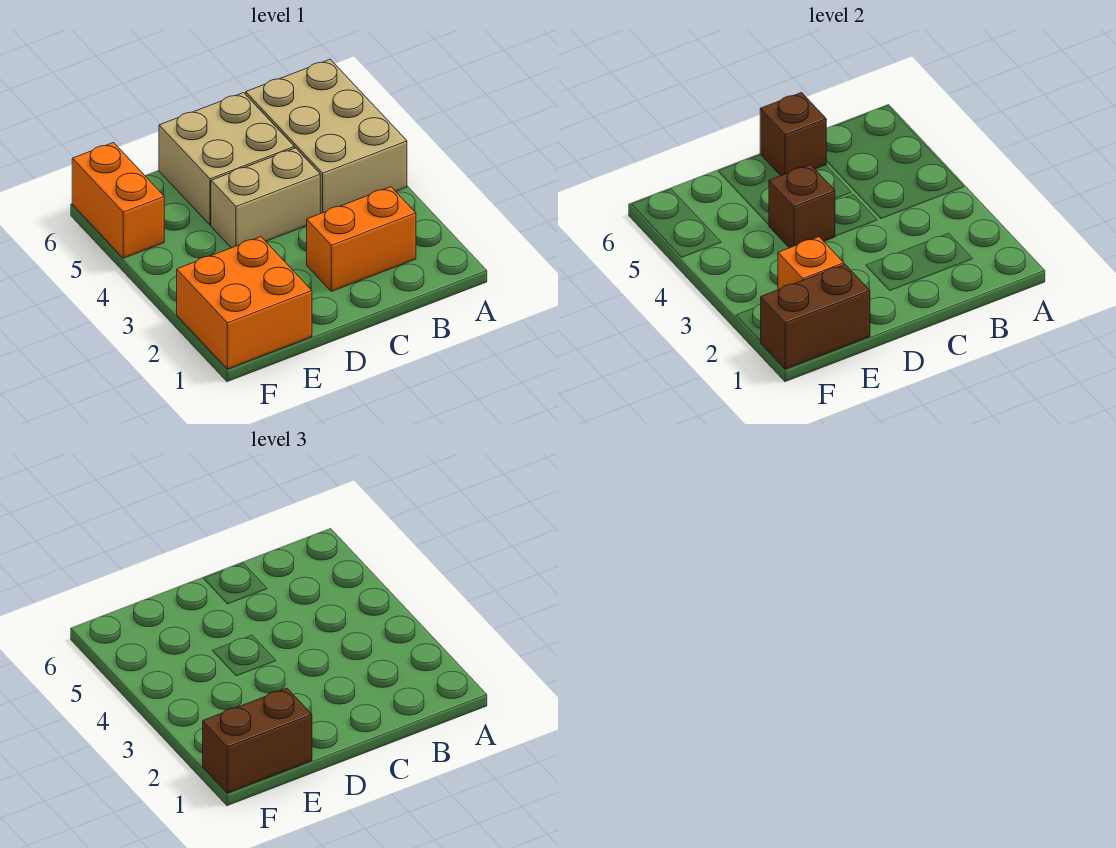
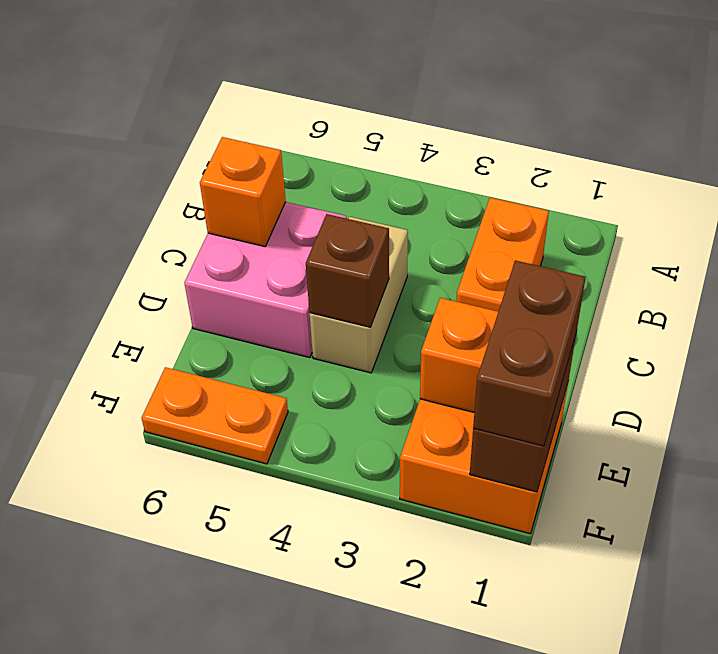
tan brick A4:B6 level 1 -> none
tan brick C5:D6 level 1 -> pink brick C5:D6 level 1
brown brick C6 level 2 -> orange brick C6 level 2
orange brick F5:F6 level 1 -> orange plate F5:F6 level 1

